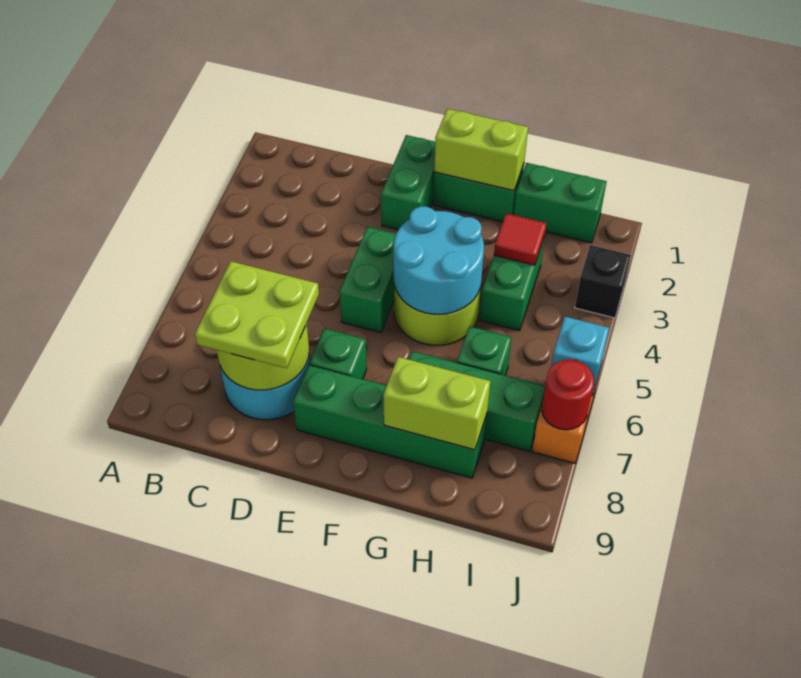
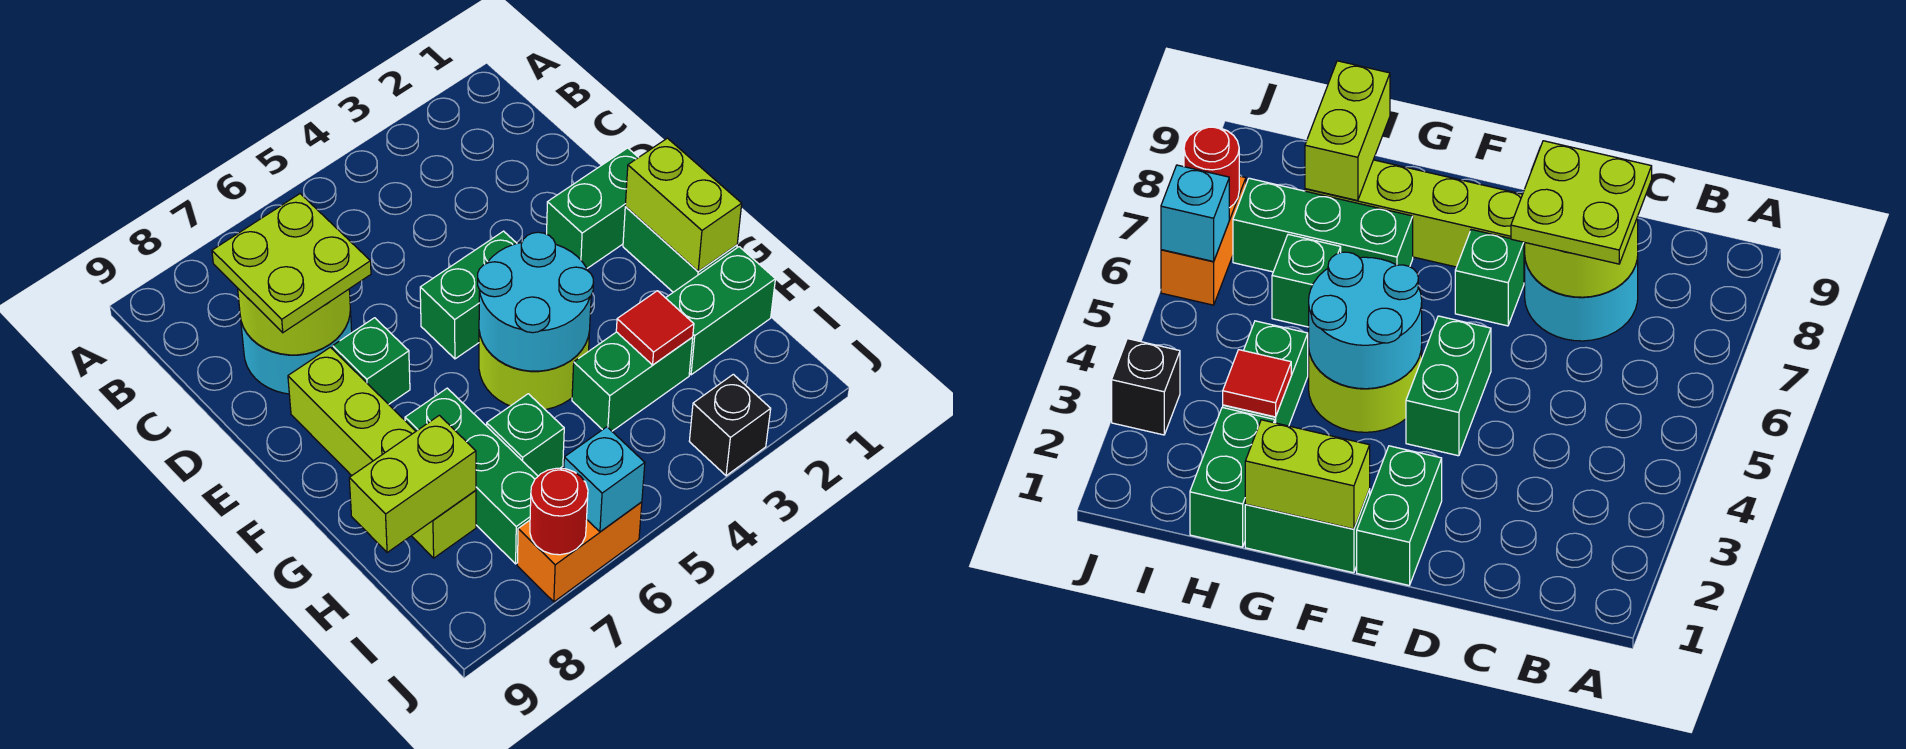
green brick E8:H8 level 1 -> lime brick E8:H8 level 1
lime brick G8:H8 level 2 -> lime brick H8:H9 level 2
green brick H1:I1 level 1 -> green brick H1:H2 level 1

